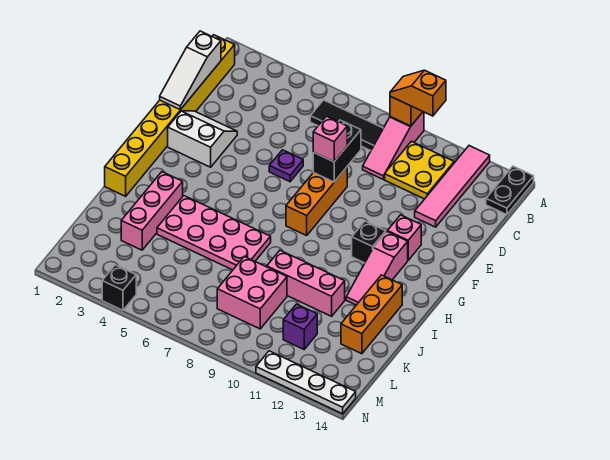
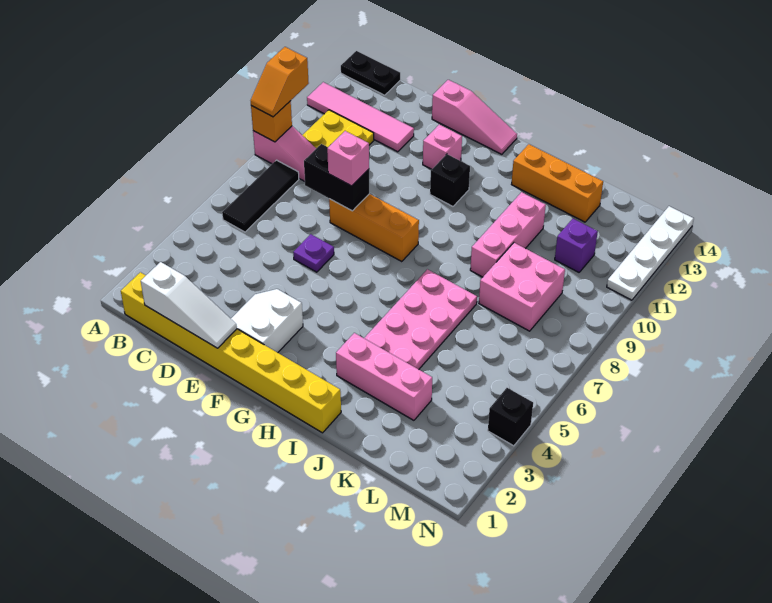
pink slope G12:I12 level 1 top G -> pink slope E14:G14 level 1 top E

